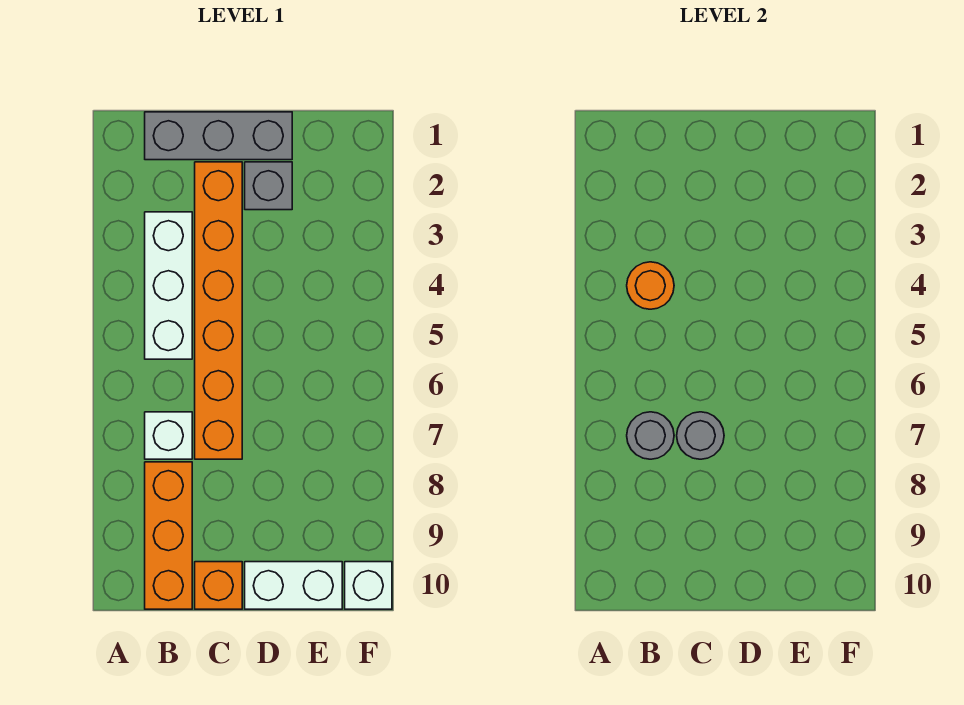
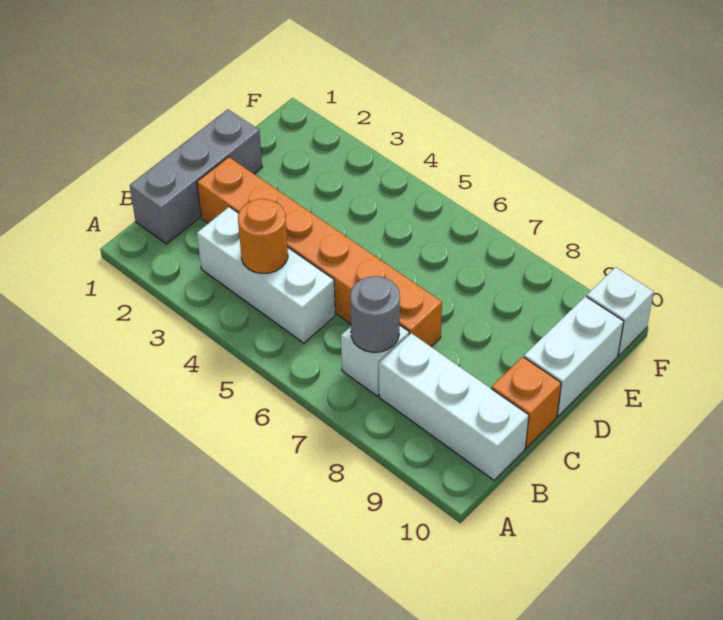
orange brick B8:B10 level 1 -> white brick B8:B10 level 1
grey round brick C7 level 2 -> none
grey brick D2 level 1 -> none

